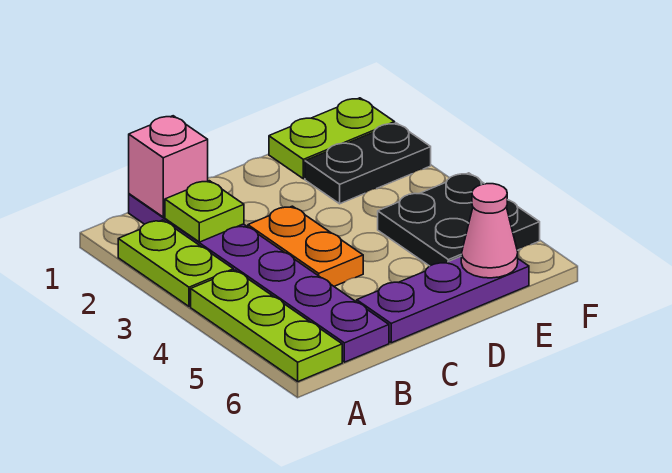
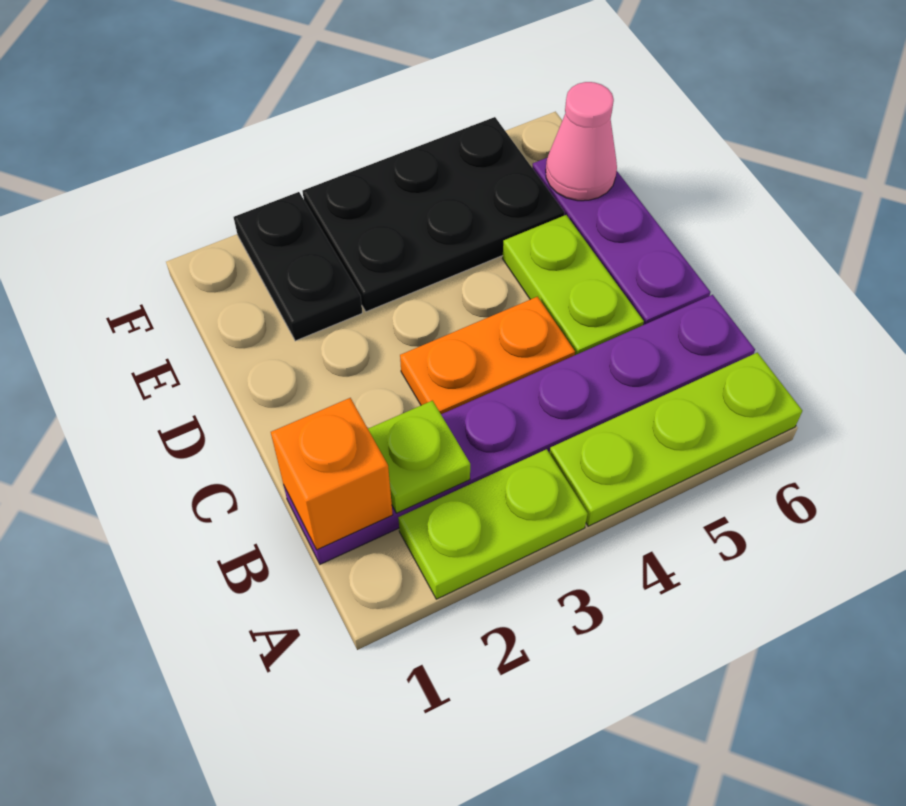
pink brick B1 level 2 -> orange brick B1 level 2
lime plate E1:F1 level 1 -> lime plate C5:D5 level 1
black plate E4:F5 level 1 -> black plate E3:F5 level 1

